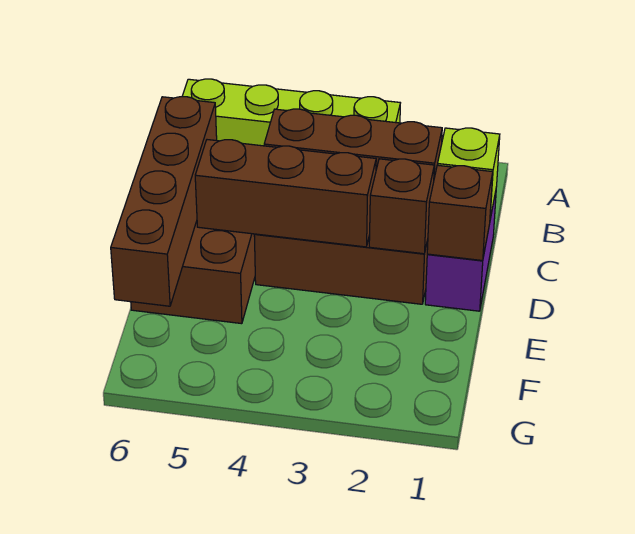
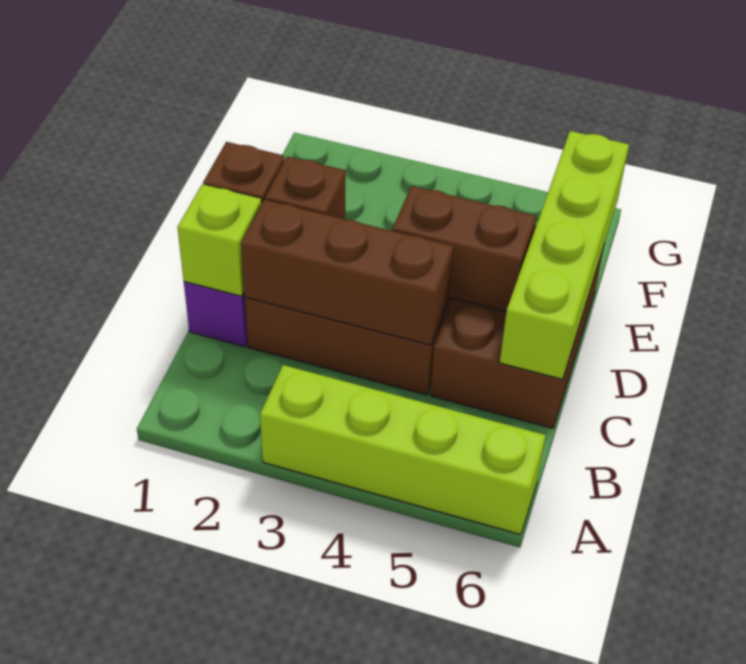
brown brick C6:F6 level 2 -> lime brick C6:F6 level 2
brown brick D3:D5 level 2 -> brown brick D4:D5 level 2

